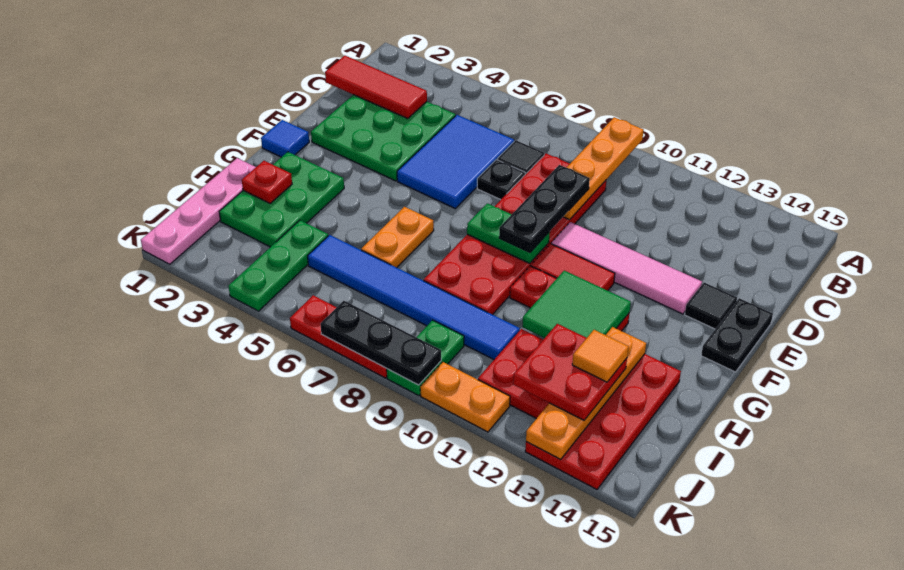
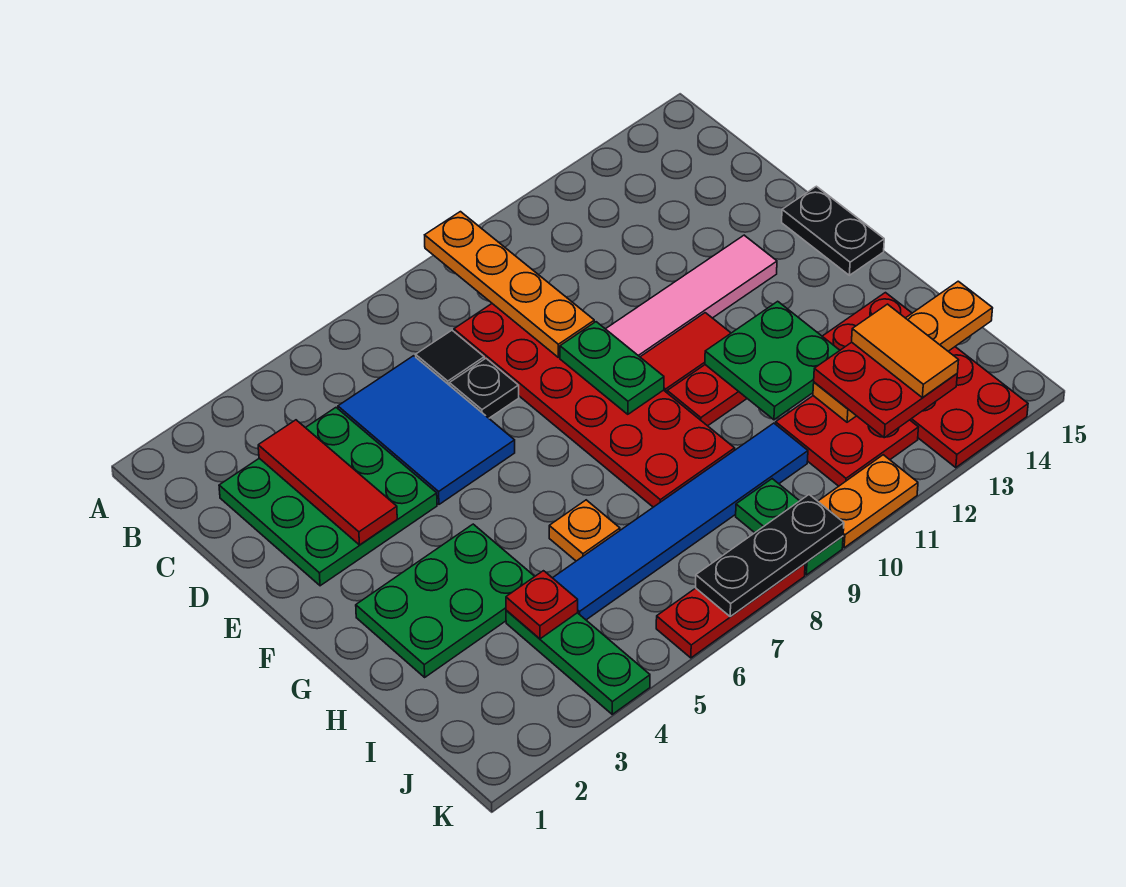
red tile C1:C3 level 2 -> red tile C3:E3 level 2
black plate D9:F9 level 3 -> none
black tile E14 level 1 -> none
blue tile F1 level 1 -> none
green plate F8:F9 level 2 -> green plate E9:F9 level 2
green plate G2:I3 level 1 -> green plate G2:H4 level 1
orange plate G6:H6 level 1 -> orange plate H6 level 1
green tile G11:H12 level 2 -> green plate G11:H12 level 2
pink plate H1:K1 level 1 -> none
red plate H2 level 2 -> red plate I4 level 2
orange plate H13:K13 level 2 -> orange plate I12:I15 level 2
orange tile I13 level 4 -> orange tile I13:J13 level 4

